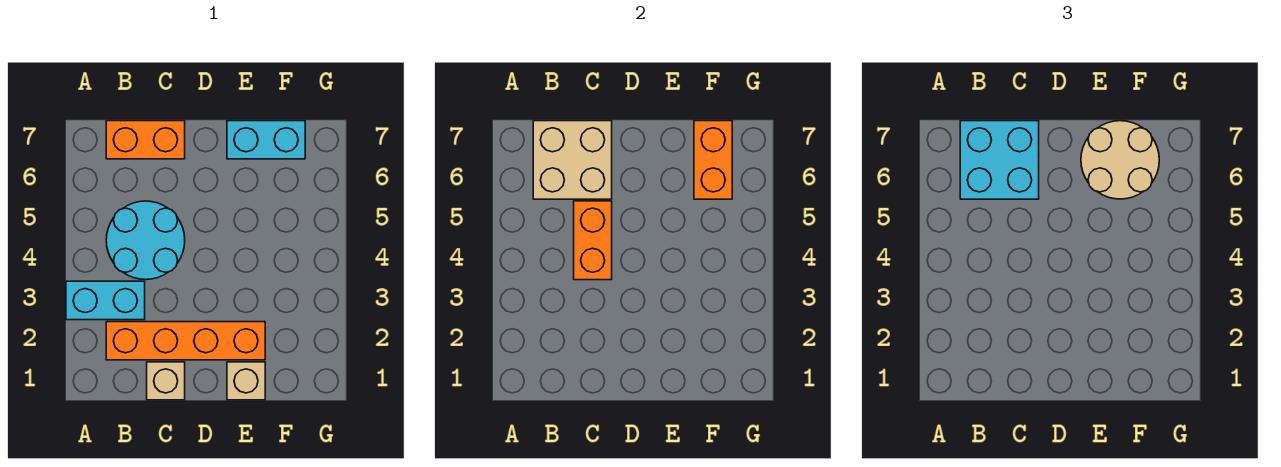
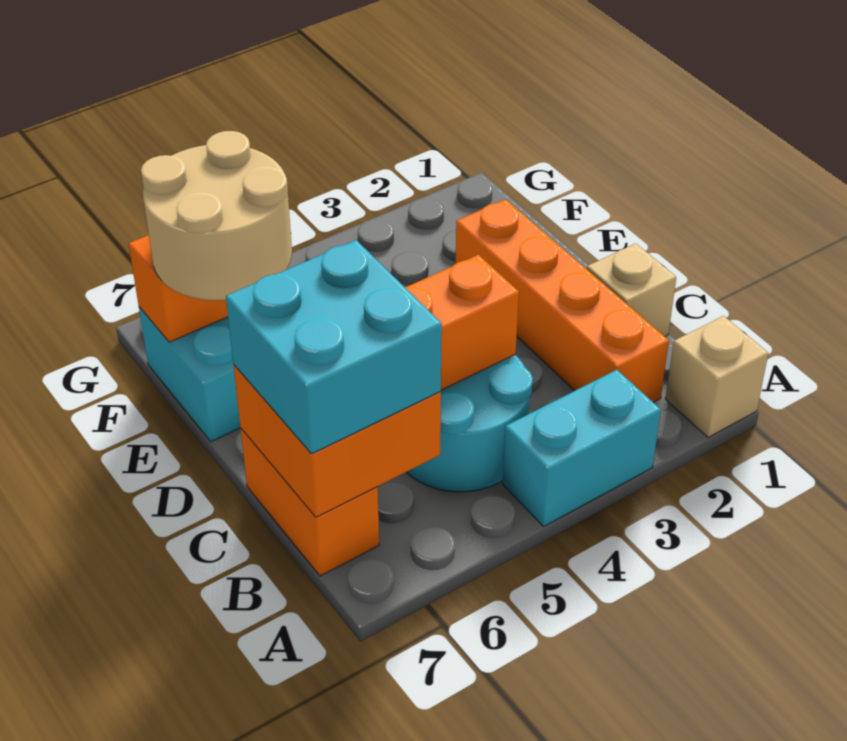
cyan brick A3:B3 level 1 -> cyan brick A3:A4 level 1
tan brick B6:C7 level 2 -> orange brick B6:C7 level 2
tan brick E1 level 1 -> tan brick A1 level 1

